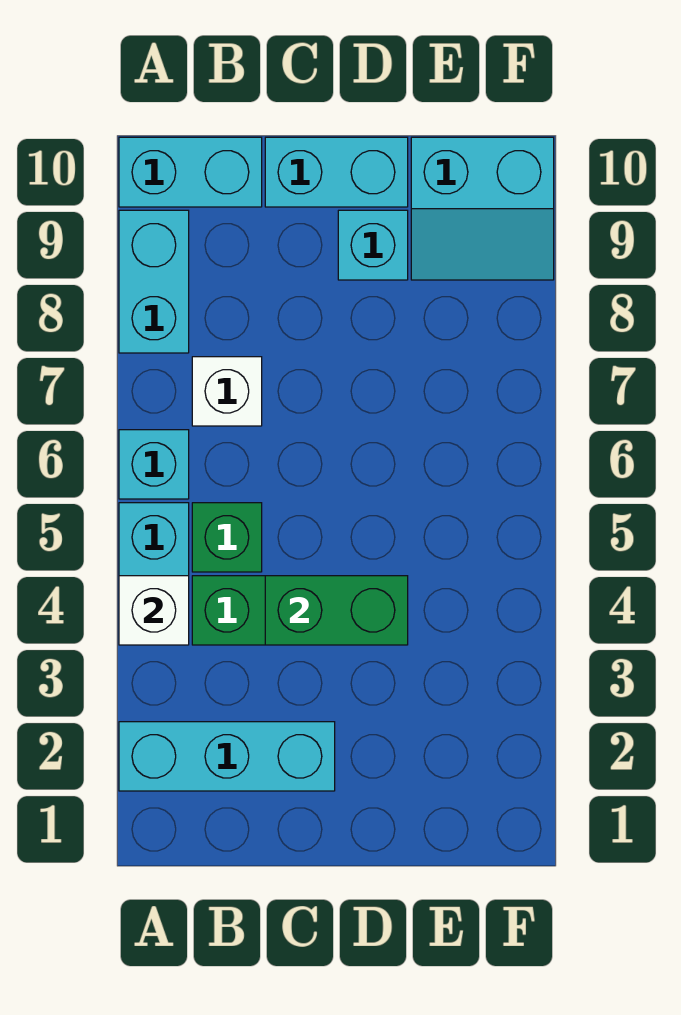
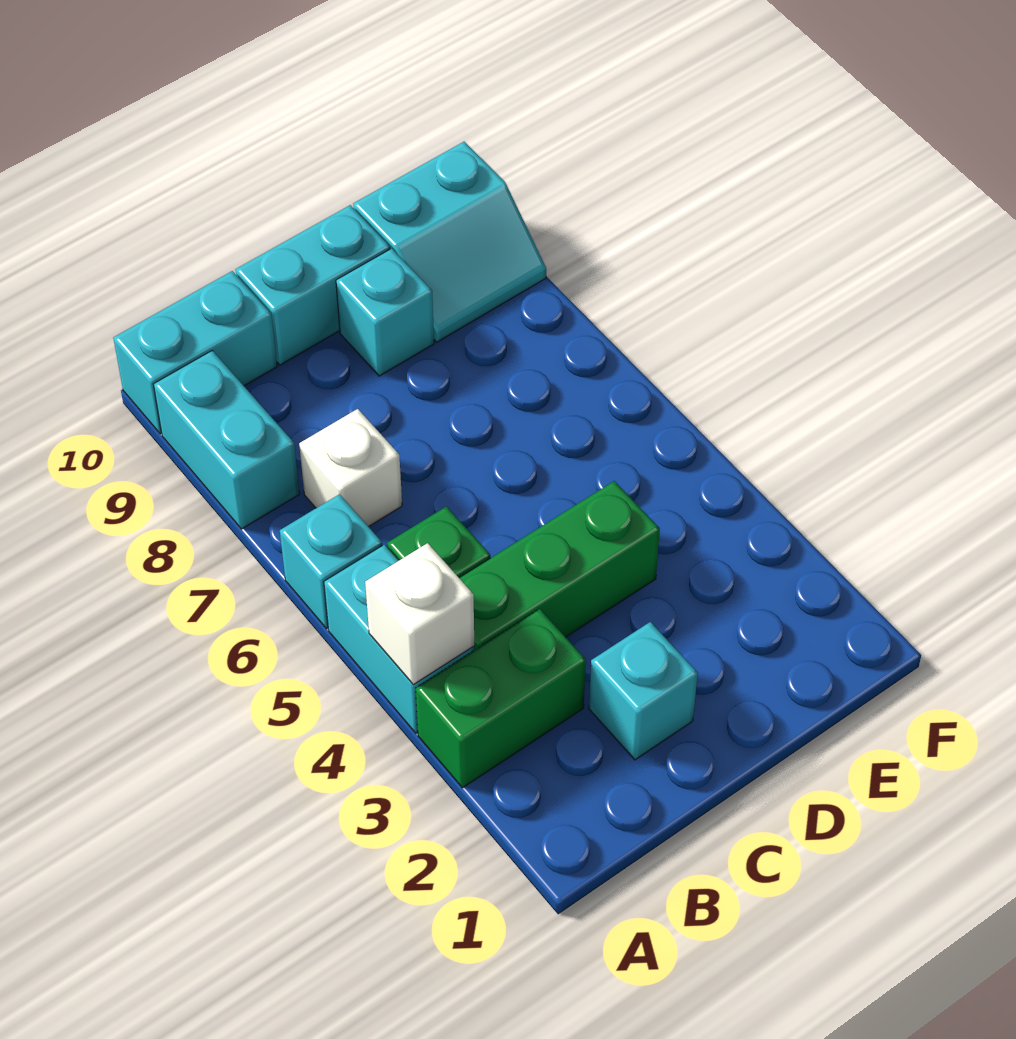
cyan brick A2:C2 level 1 -> cyan brick C2 level 1
green brick C4:D4 level 2 -> green brick A3:B3 level 1

